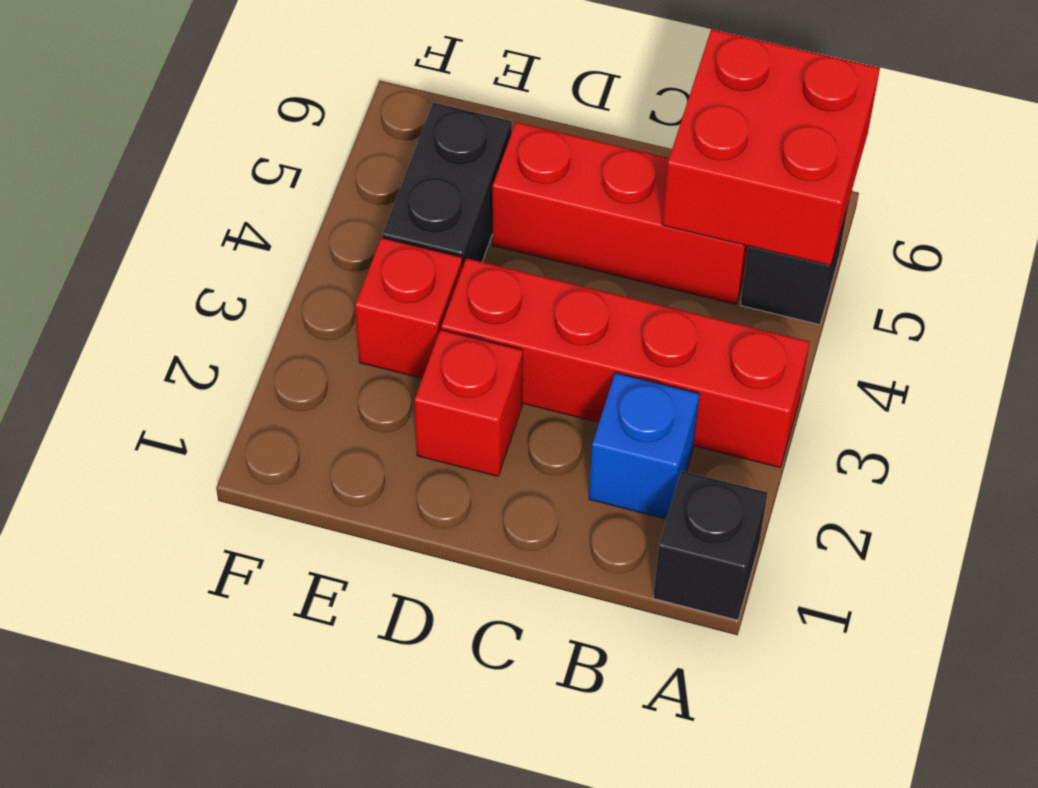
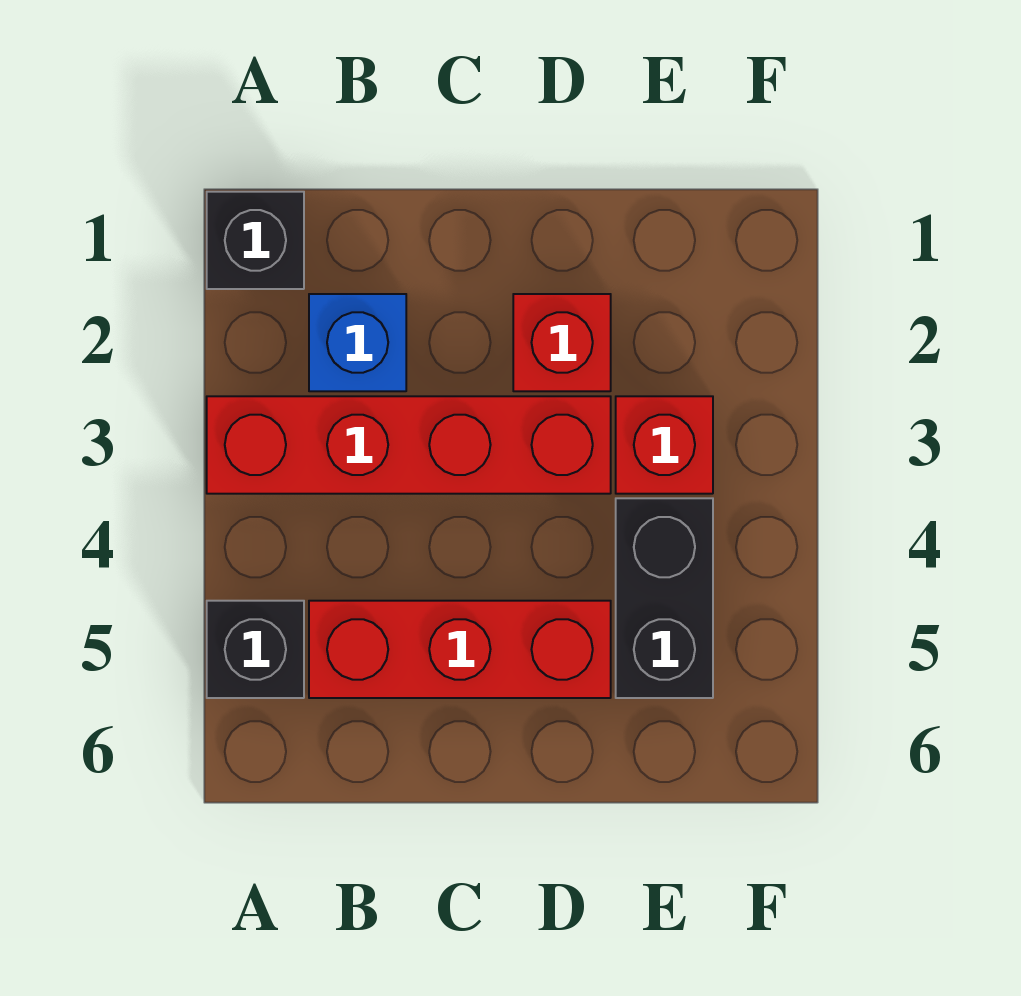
red brick A5:B6 level 2 -> none

